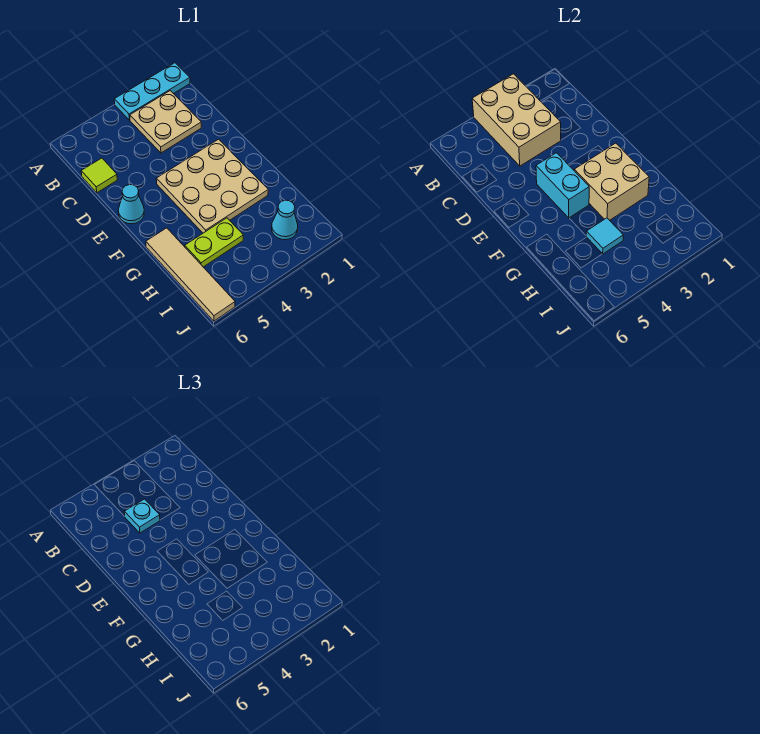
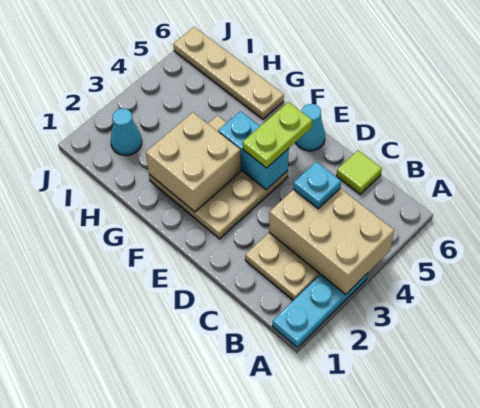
tan tile G6:J6 level 1 -> tan plate G6:J6 level 1
lime plate H4:H5 level 1 -> lime plate E4:E5 level 3
cyan tile H4 level 2 -> none

